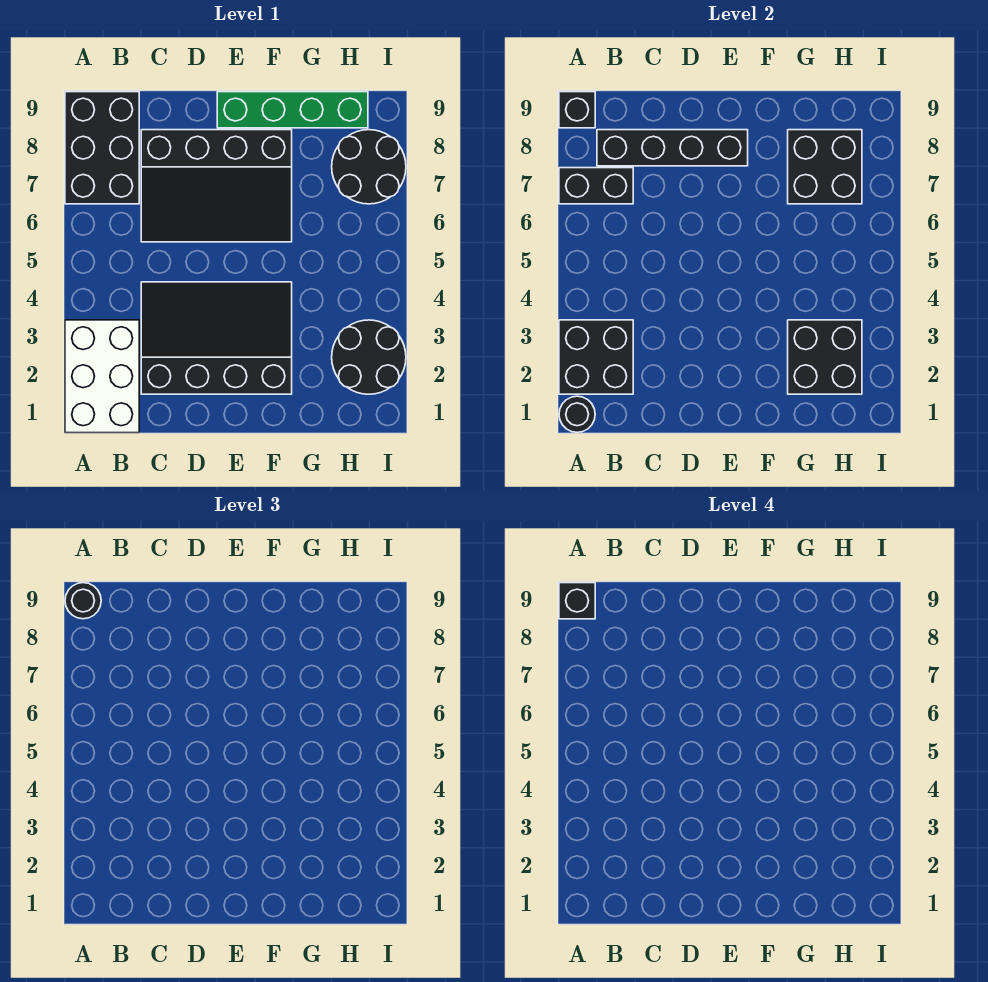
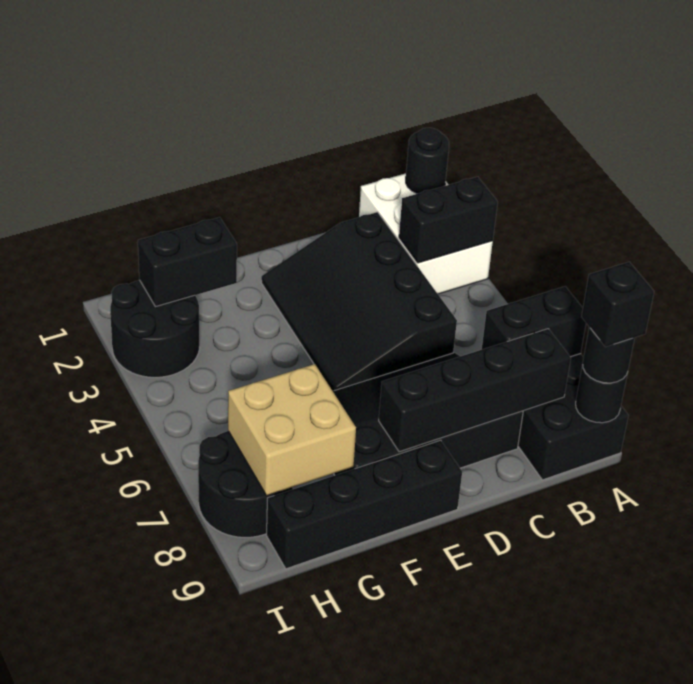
black brick A2:B3 level 2 -> black brick A3:B3 level 2
black brick A9 level 2 -> black round brick A9 level 2
black slope C2:F4 level 1 top 2 -> black slope C2:E5 level 1 top C
green brick E9:H9 level 1 -> black brick E9:H9 level 1
black brick G2:H3 level 2 -> black brick G2:H2 level 2
black brick G7:H8 level 2 -> tan brick G7:H8 level 2

